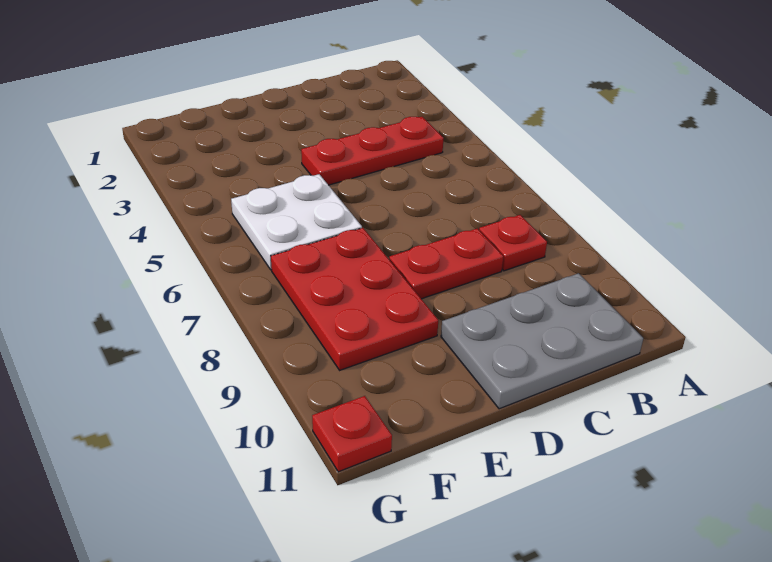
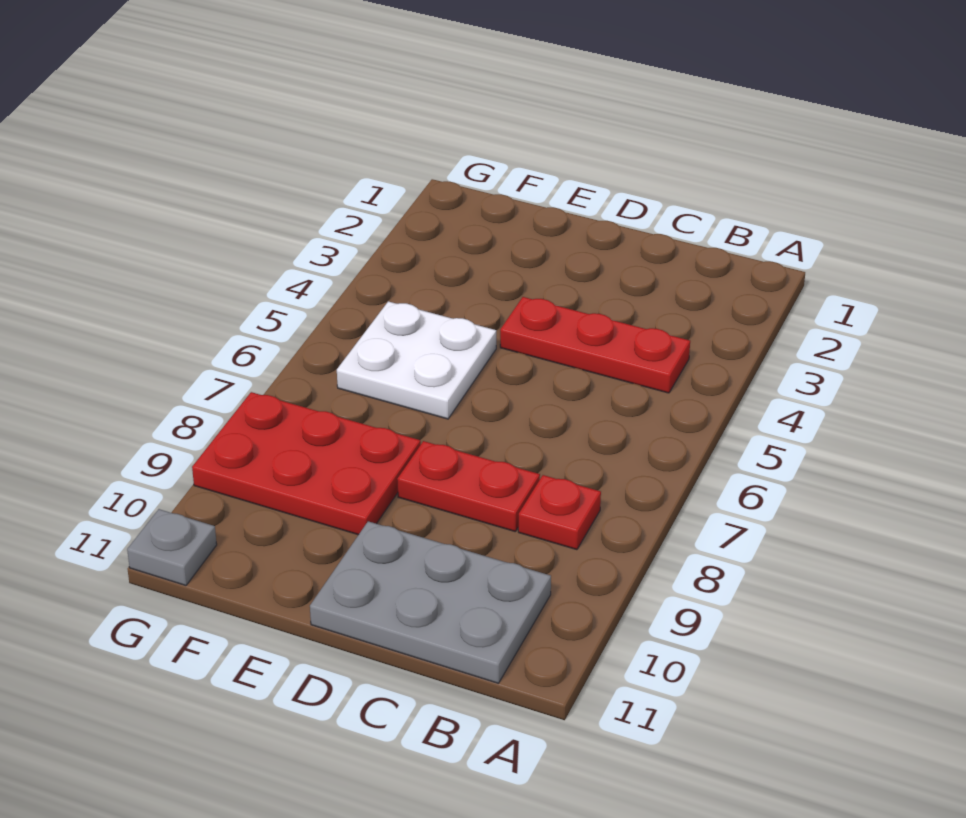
red plate E7:F9 level 1 -> red plate E8:G9 level 1
red plate G11 level 1 -> grey plate G11 level 1

